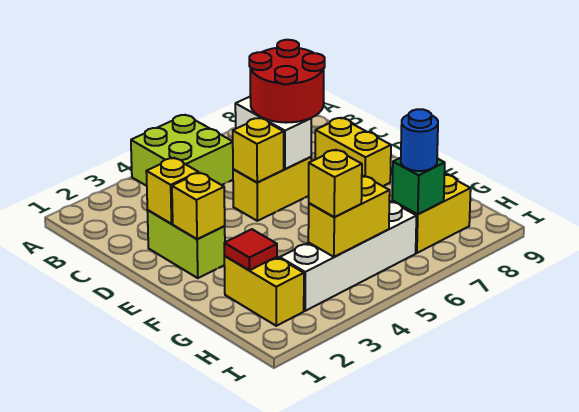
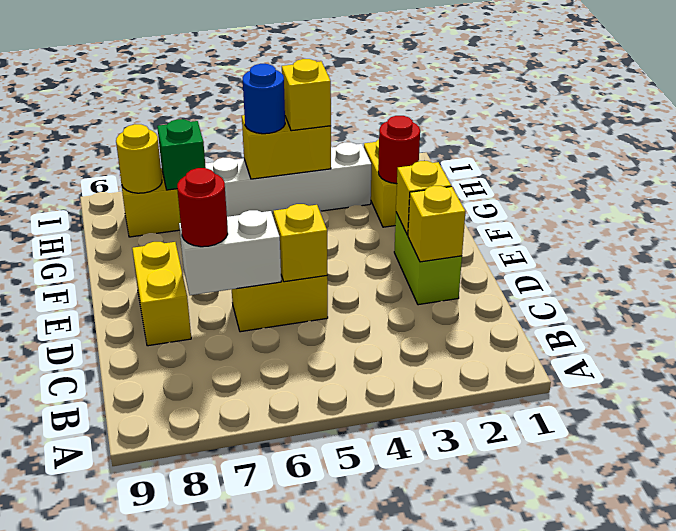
lime brick A4:B5 level 1 -> none
white brick C6:D6 level 2 -> white brick D6:D7 level 2
red round brick C6:D7 level 3 -> red round brick D7 level 3
red tile G2 level 2 -> red round brick G2 level 2
blue round brick H7 level 3 -> blue round brick H5 level 3
none -> yellow round brick H8 level 2

